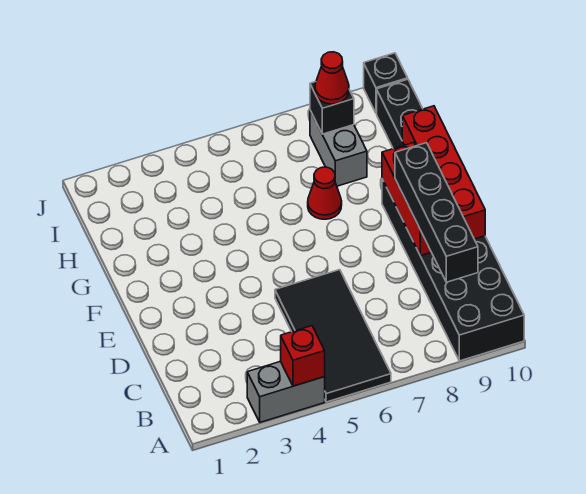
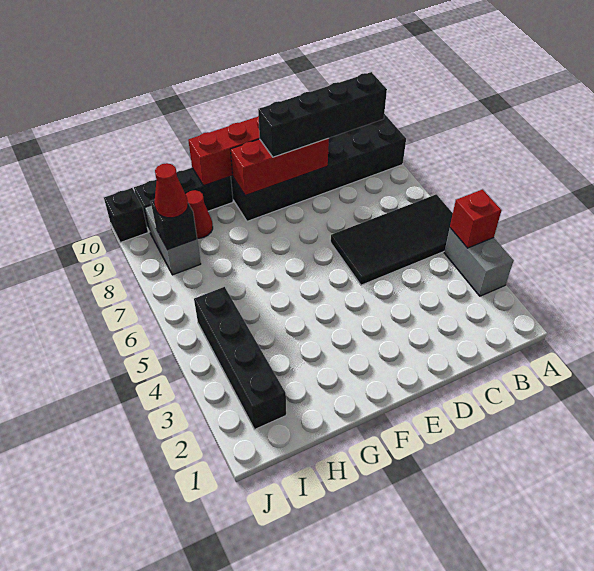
red cone G7 level 1 -> red cone H9 level 1
grey brick H8:I8 level 1 -> grey brick I8:I9 level 1
none -> black brick I2:I5 level 1

